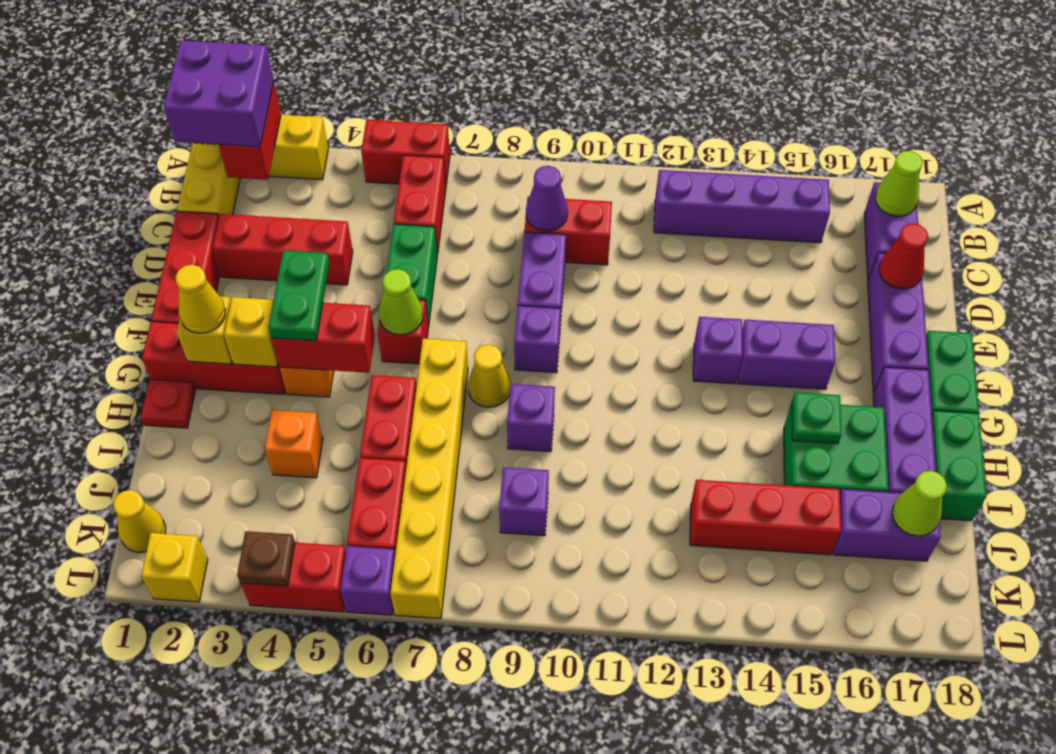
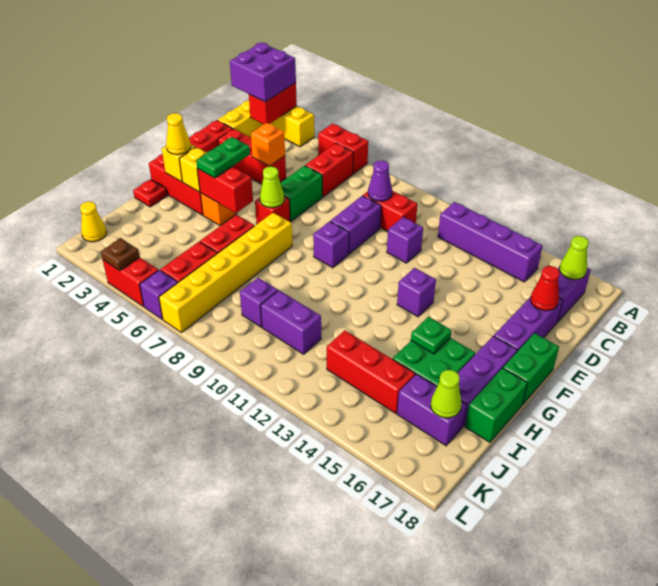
purple brick F14:F15 level 1 -> purple brick J10:J11 level 1
yellow cone G8 level 1 -> none
purple brick H9 level 1 -> purple brick D11 level 1
orange brick I4 level 1 -> orange brick D4 level 2
yellow brick L2 level 1 -> none

